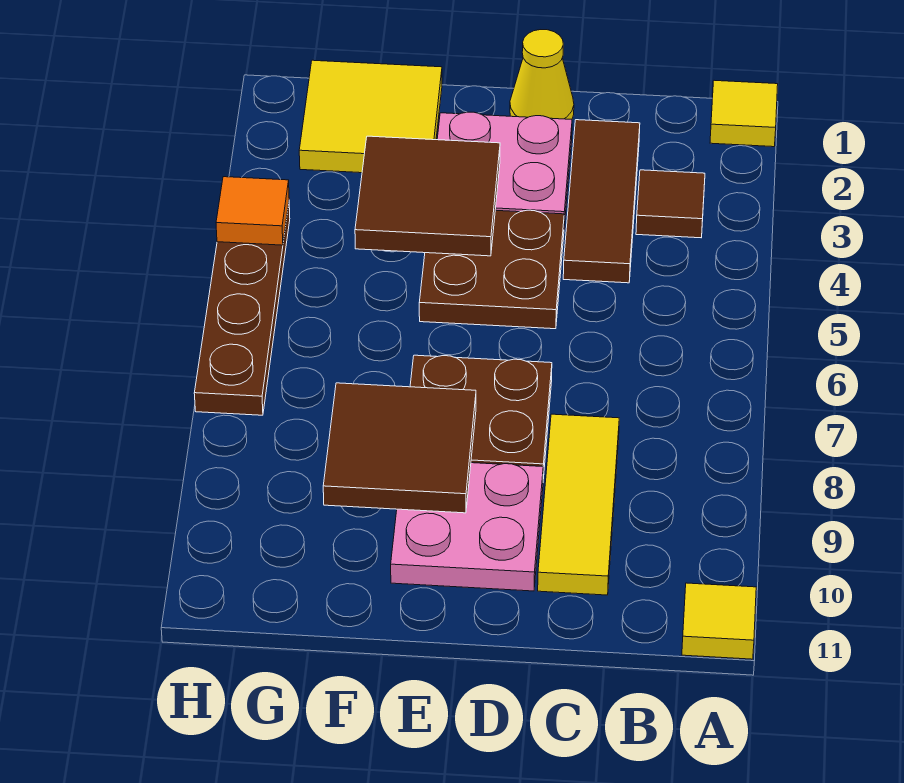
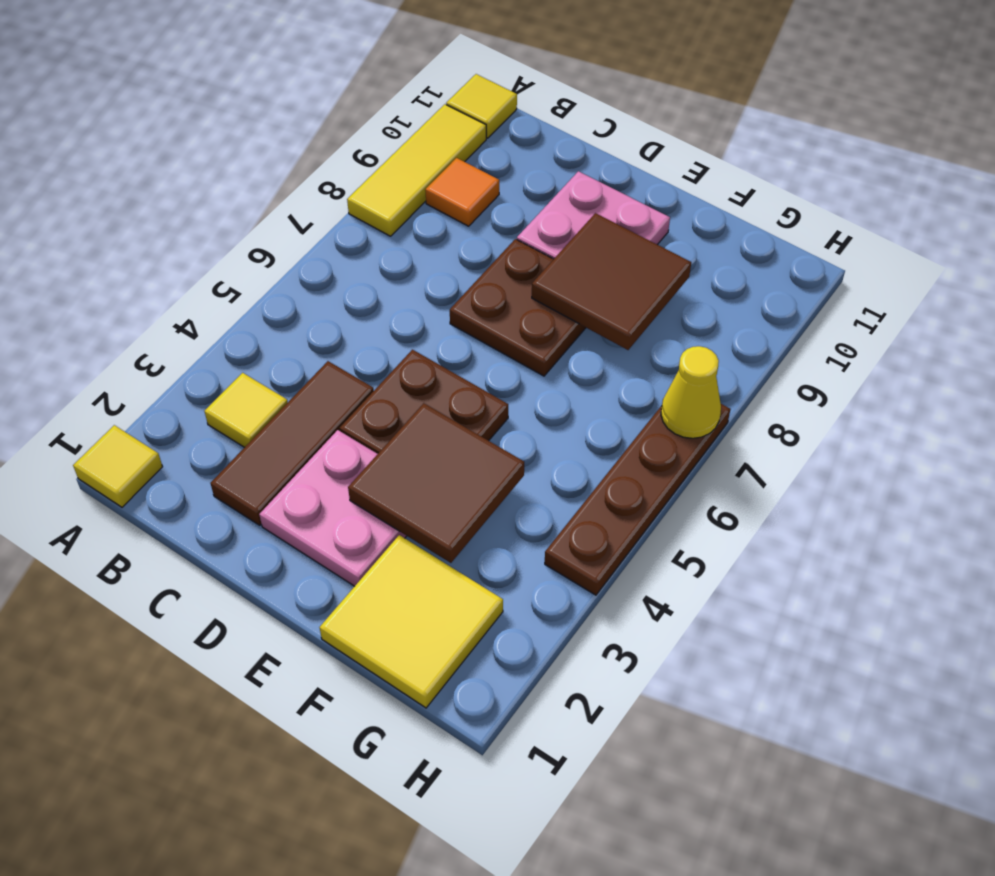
brown tile B3 level 1 -> yellow tile B3 level 1
yellow tile C8:C10 level 1 -> yellow tile A8:A10 level 1
yellow cone D1 level 1 -> yellow cone H7 level 2
orange tile H4 level 2 -> orange tile B9 level 1

